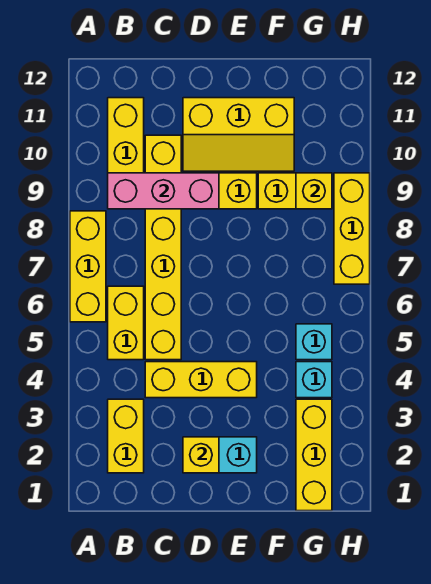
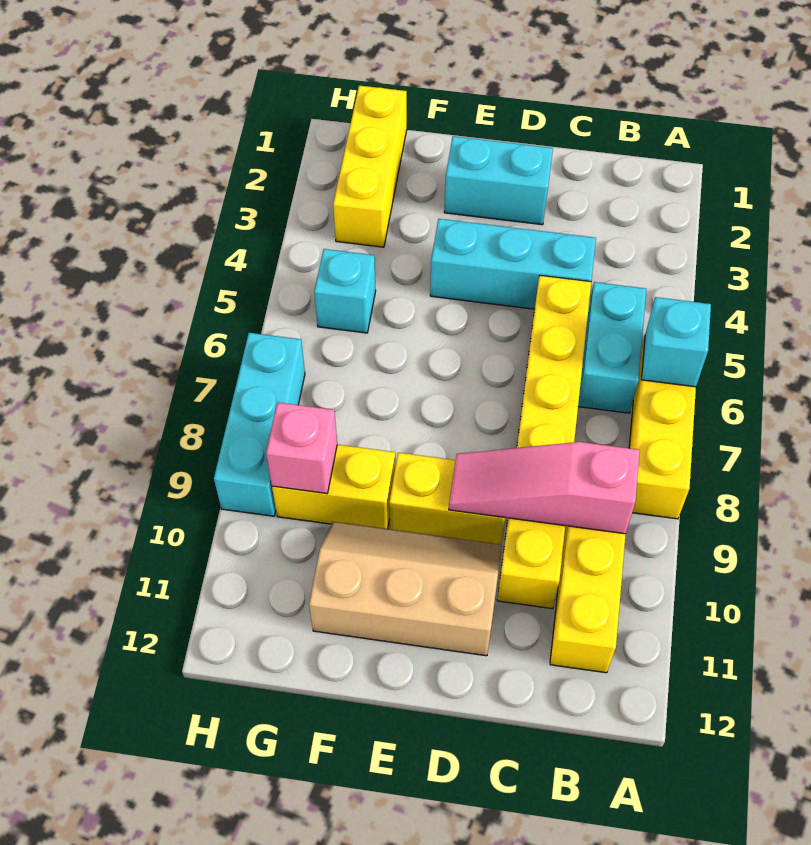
yellow brick B2:B3 level 1 -> none
yellow brick B5:B6 level 1 -> cyan brick B5:B6 level 1
pink brick B9:D9 level 2 -> pink slope B9:D9 level 2 top B
yellow brick C4:E4 level 1 -> cyan brick C4:E4 level 1
yellow brick D2 level 2 -> none
yellow slope D10:F11 level 1 top 11 -> tan slope D10:F11 level 1 top 11
cyan brick G4 level 1 -> cyan brick A6 level 2
yellow brick G9 level 2 -> pink brick G9 level 2
yellow brick H7:H9 level 1 -> cyan brick H7:H9 level 1

